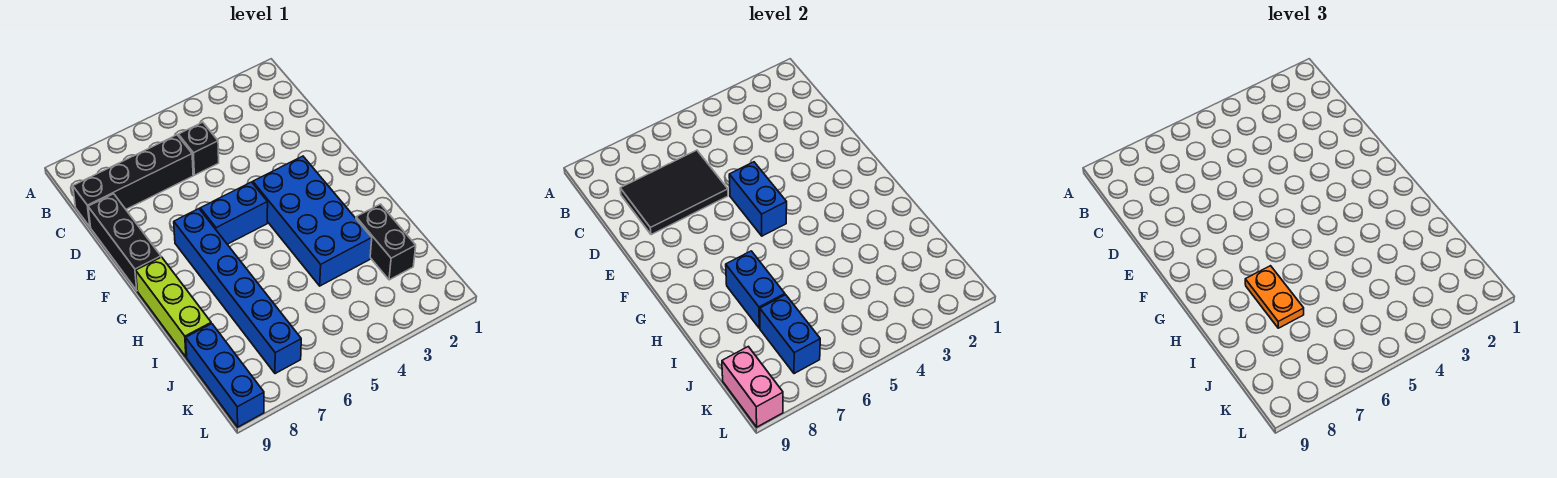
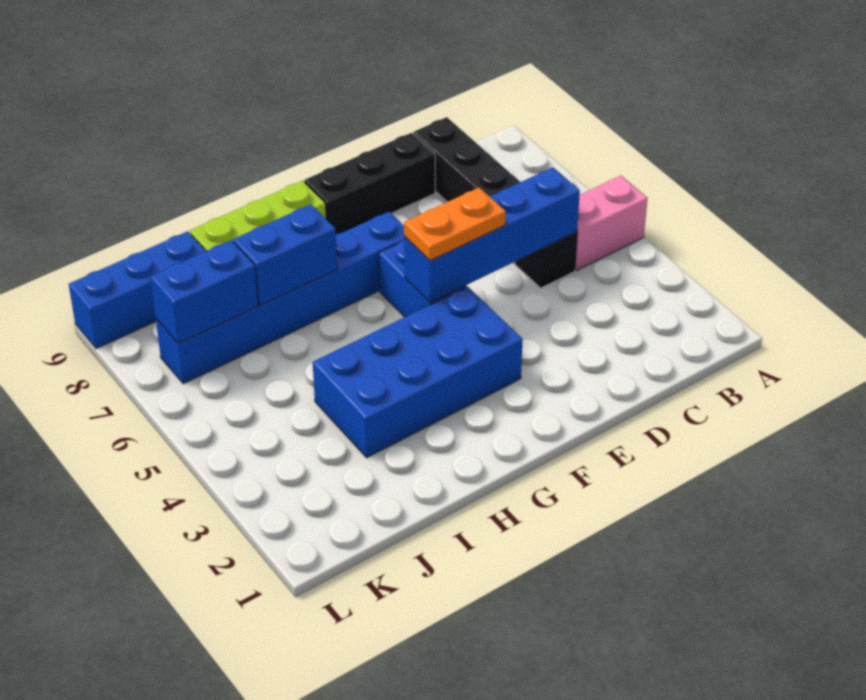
black tile C6:D8 level 2 -> none
blue brick E5:F5 level 2 -> blue brick C5:F5 level 2
orange plate H7:I7 level 3 -> orange plate E5:F5 level 3
black brick I2:J2 level 1 -> none
pink brick K9:L9 level 2 -> pink brick A5:B5 level 1

